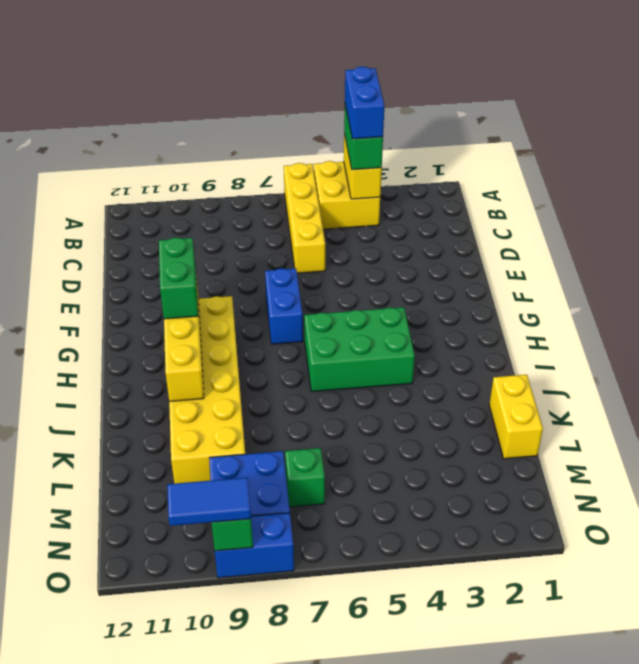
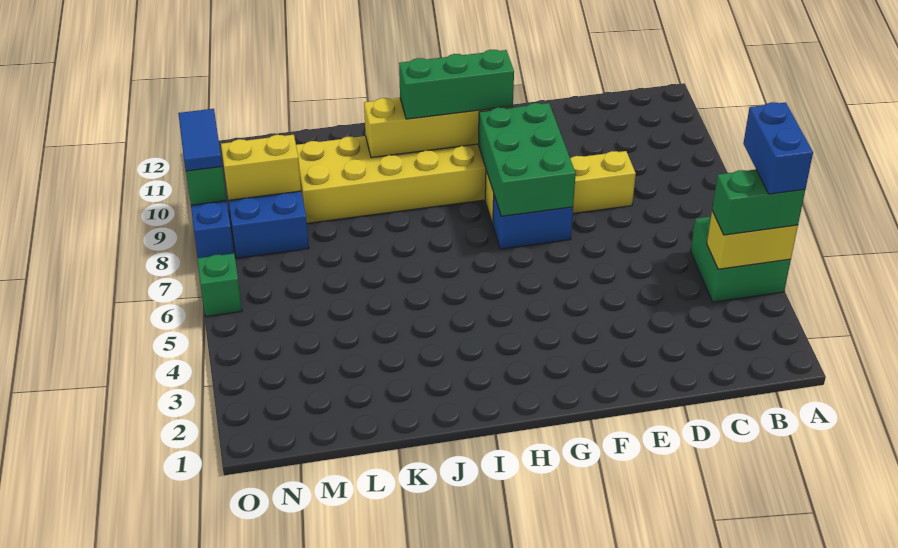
yellow brick A4:B5 level 1 -> green brick A4:B5 level 1
blue brick A4:B4 level 4 -> blue brick A4:A5 level 4
yellow brick A6:D6 level 1 -> yellow brick D8:G8 level 1
green brick G10:H10 level 3 -> green brick G10:I10 level 3
green brick H4:I6 level 1 -> green brick F7:G9 level 2
yellow brick K1:L1 level 1 -> yellow brick M9:N9 level 2
green brick M7 level 1 -> green brick O6 level 1

